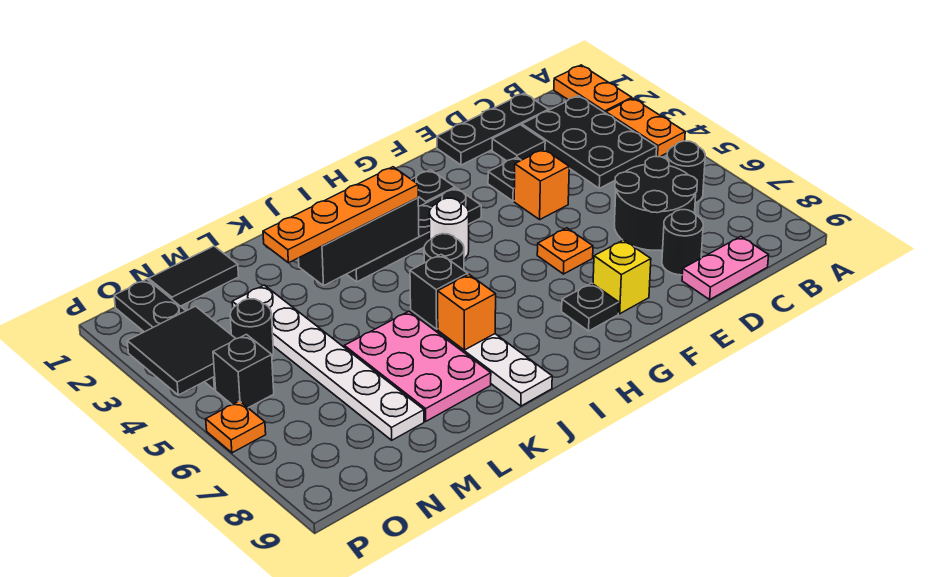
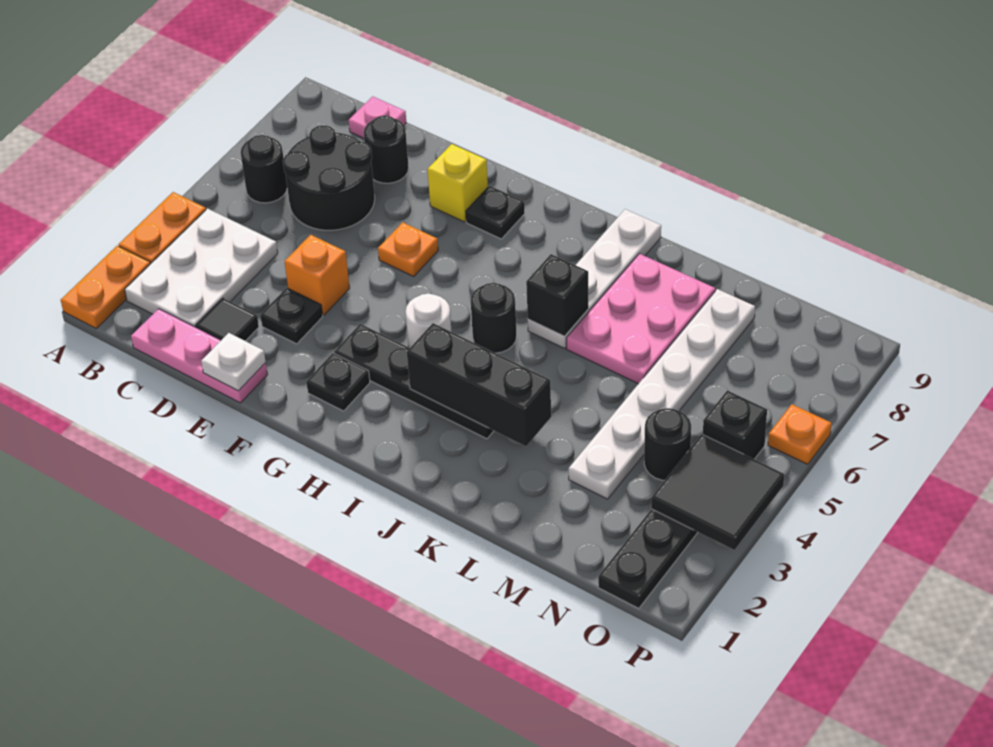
black plate B2:C4 level 1 -> white plate B2:C4 level 1
black plate C1:E1 level 1 -> pink plate C1:E1 level 1
pink plate C9:D9 level 1 -> pink plate C9 level 1
none -> white plate E1 level 2
orange plate I3:L3 level 3 -> none
orange brick J7 level 2 -> none
black tile M1:N1 level 1 -> none

